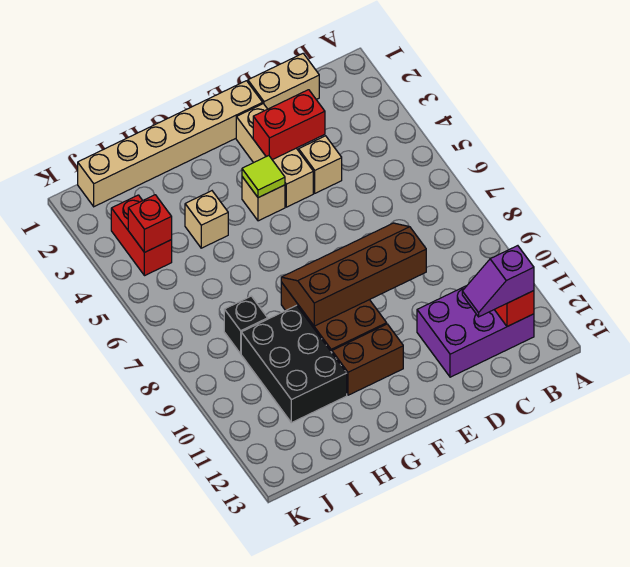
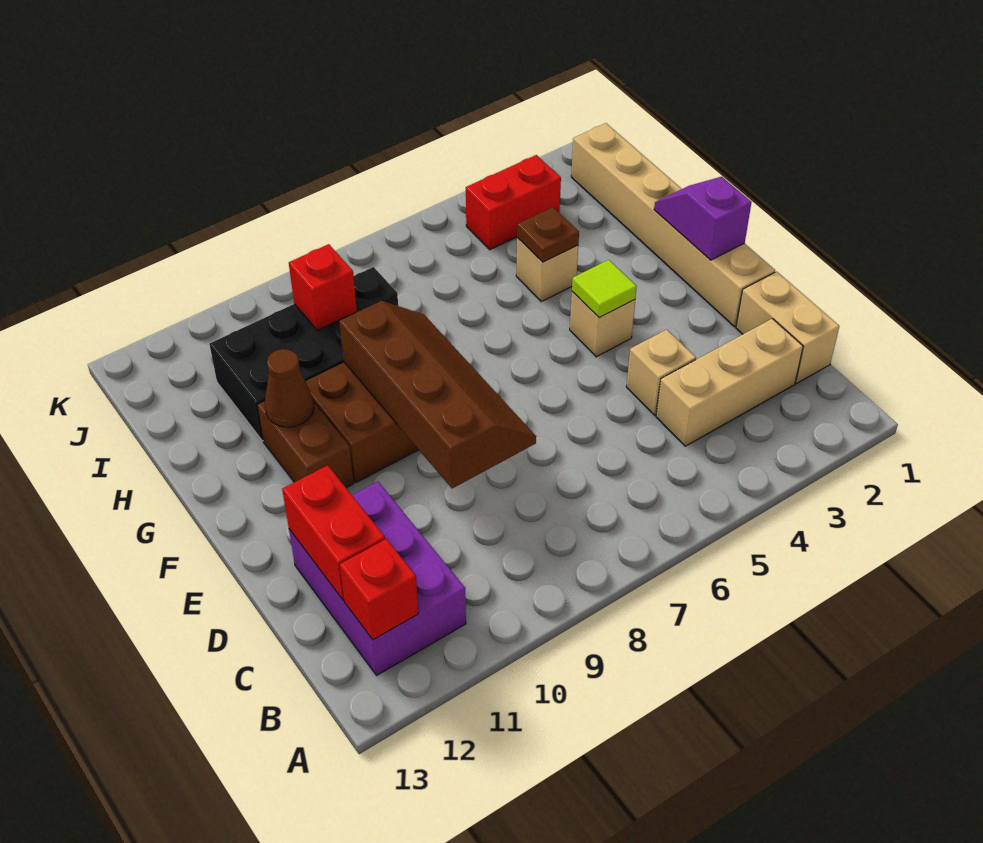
purple slope B12:C12 level 3 top B -> purple slope F1:G1 level 2 top F
red brick D3:E3 level 2 -> red brick C12:D12 level 2
tan brick E2:E4 level 1 -> tan brick C2:C4 level 1
none -> brown cone G11 level 2
none -> brown plate H4 level 2
red brick J4 level 2 -> red brick I9 level 2

